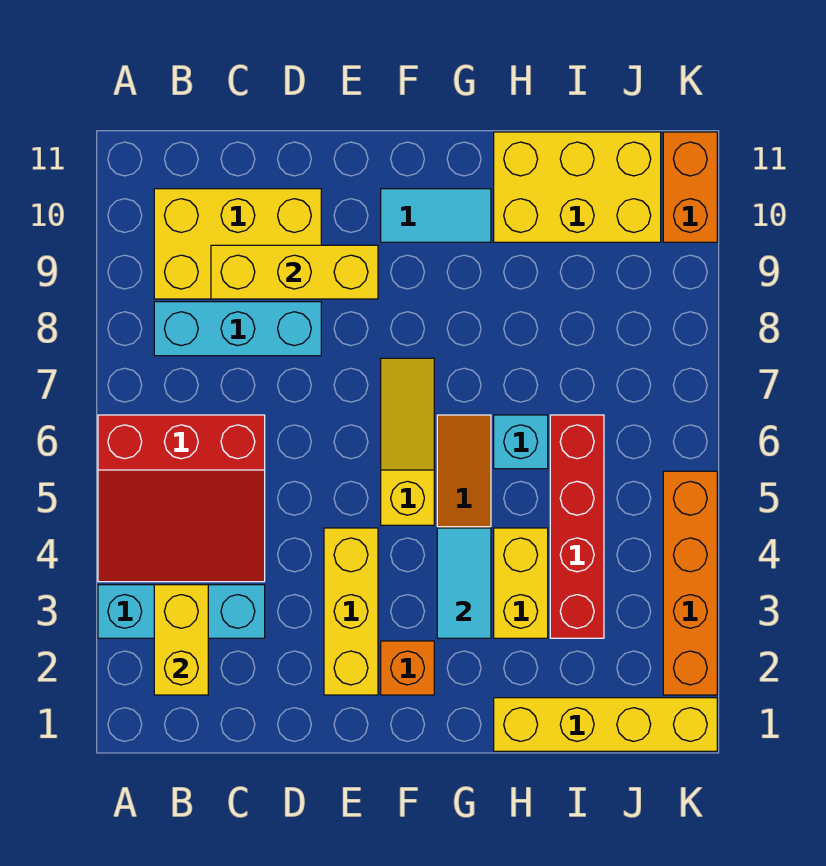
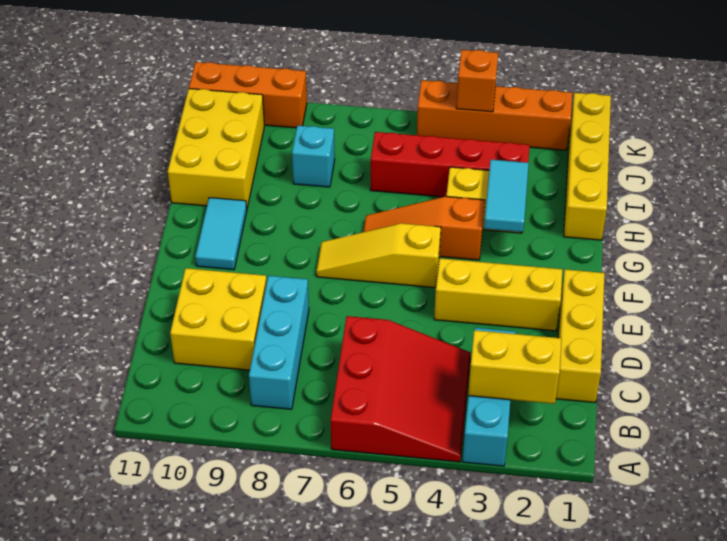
yellow brick B9:D10 level 1 -> yellow brick C9:D10 level 1
yellow brick C9:E9 level 2 -> yellow brick C1:E1 level 1
orange brick F2 level 1 -> orange brick K4 level 2
cyan tile G3:G4 level 2 -> cyan tile G3:H3 level 2
cyan brick H6 level 1 -> cyan brick I8 level 1
orange brick K10:K11 level 1 -> orange brick K9:K11 level 1

